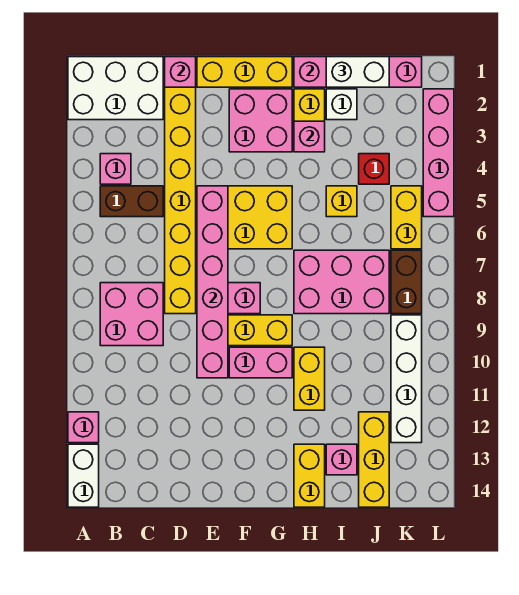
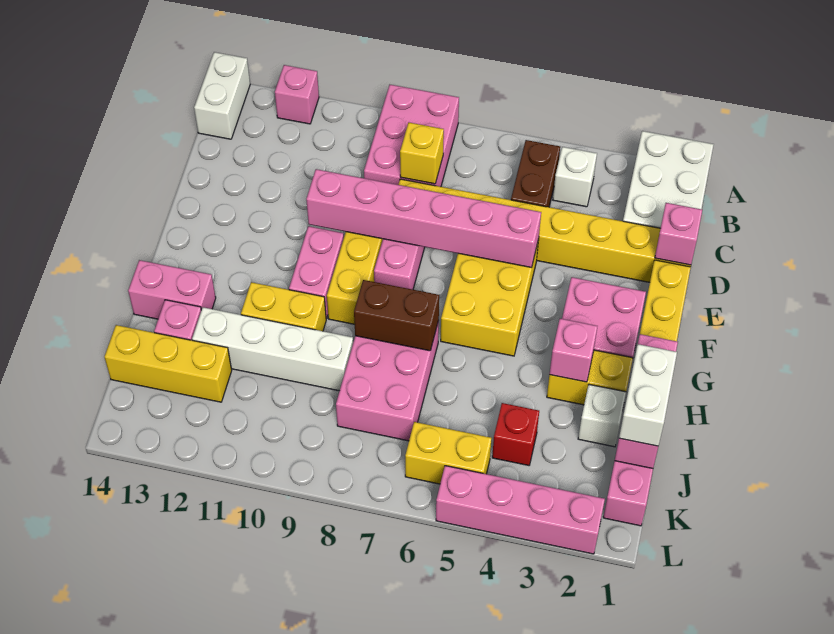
white brick A13:A14 level 1 -> white brick A14:B14 level 1
pink brick B4 level 1 -> white brick B4 level 1
pink brick B8:C9 level 1 -> pink brick A8:C9 level 1
yellow brick H13:H14 level 1 -> pink brick H13:H14 level 1
yellow brick I5 level 1 -> yellow brick C8 level 2
brown brick K7:K8 level 1 -> brown brick H7:H8 level 2
white brick K9:K12 level 1 -> white brick I9:I12 level 1

